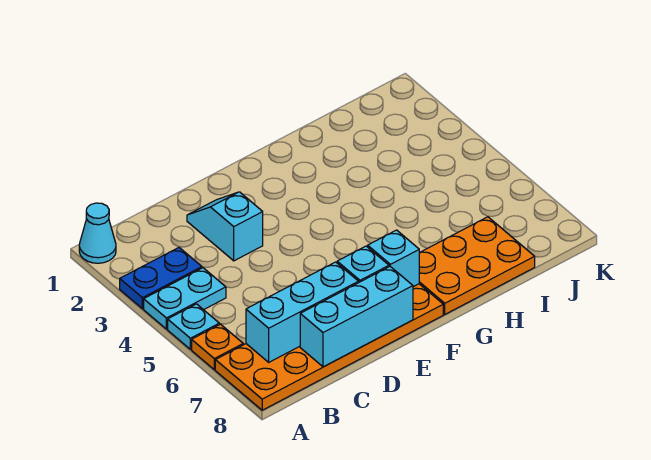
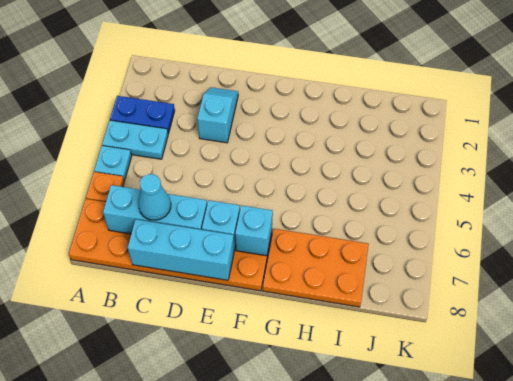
cyan cone A1 level 1 -> cyan cone C7 level 3

